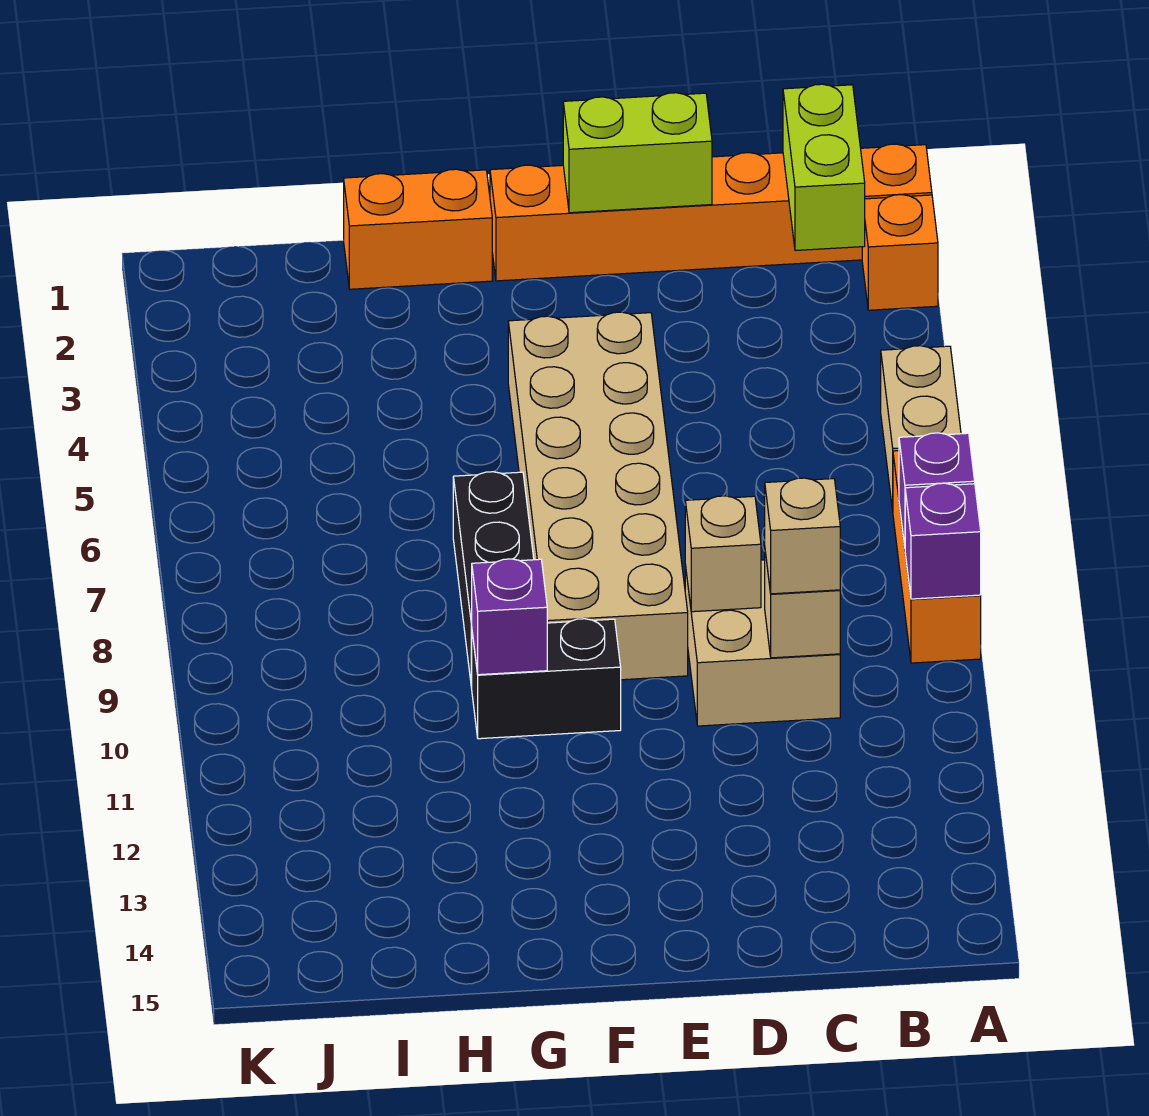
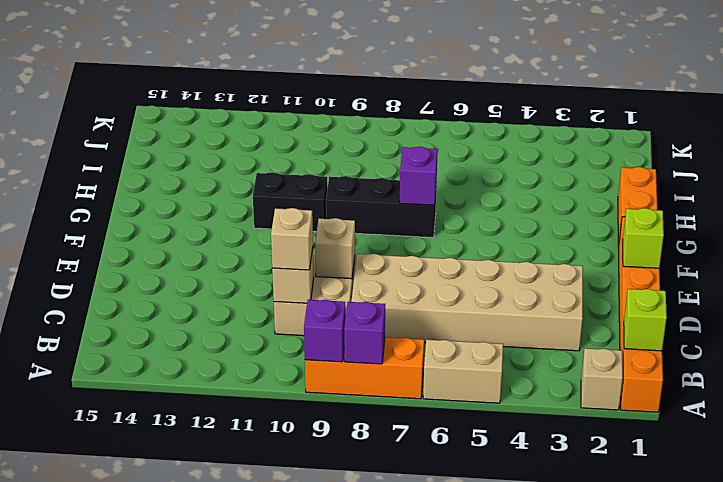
orange brick A2 level 1 -> tan brick A2 level 1
lime brick B1:B2 level 2 -> lime brick B1 level 2
lime brick D1:E1 level 2 -> lime brick E1 level 2
tan brick E4:F9 level 1 -> tan brick C3:D8 level 1
black brick F10:G10 level 1 -> black brick G10:G11 level 1
purple brick G10 level 2 -> purple brick G7 level 2

